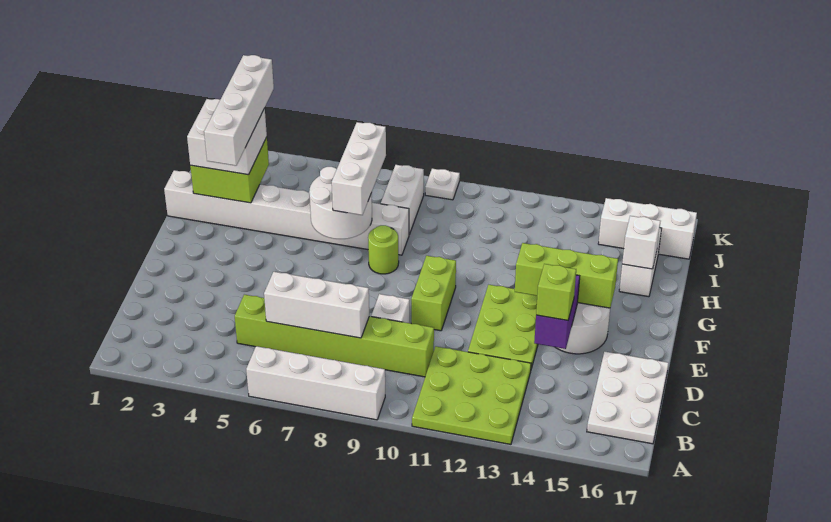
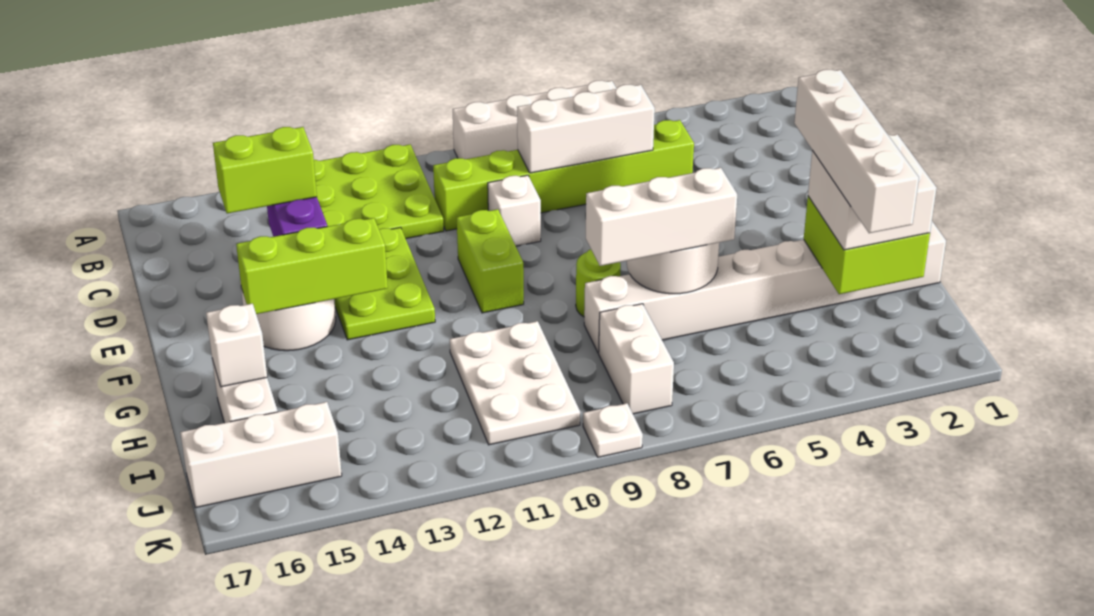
white plate B16:D17 level 1 -> white plate H10:J11 level 1
lime brick D14 level 3 -> lime brick D14:D15 level 3
white brick G7:I7 level 3 -> white brick H6:H8 level 3

